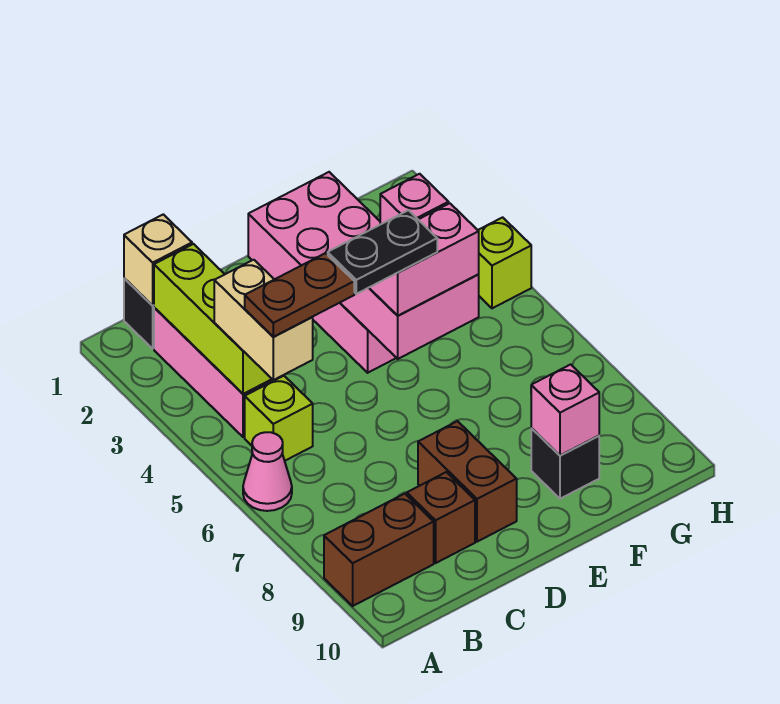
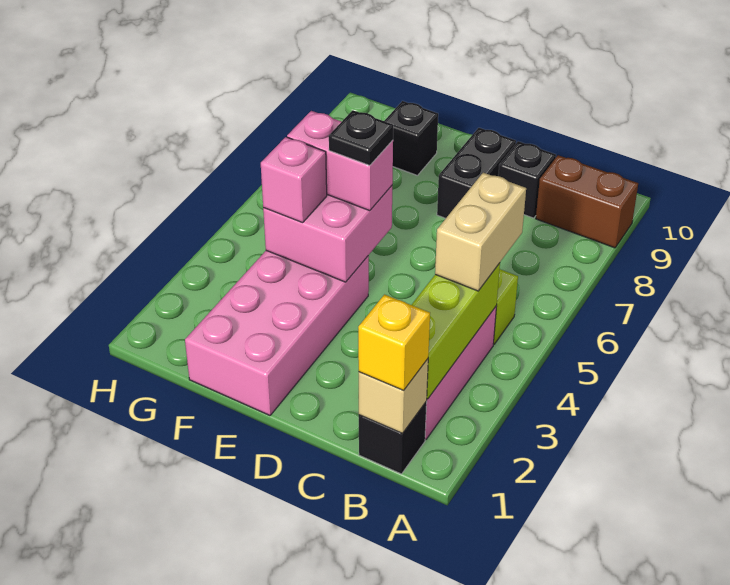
pink cone A6 level 1 -> none
none -> yellow brick B1 level 3
brown plate B5:C5 level 4 -> none
brown brick C9 level 1 -> black brick C9 level 1
black plate D5:E5 level 4 -> black plate E5 level 4
brown brick D8:D9 level 1 -> black brick D8:D9 level 1
pink brick F9 level 2 -> none
lime brick H4 level 1 -> none

